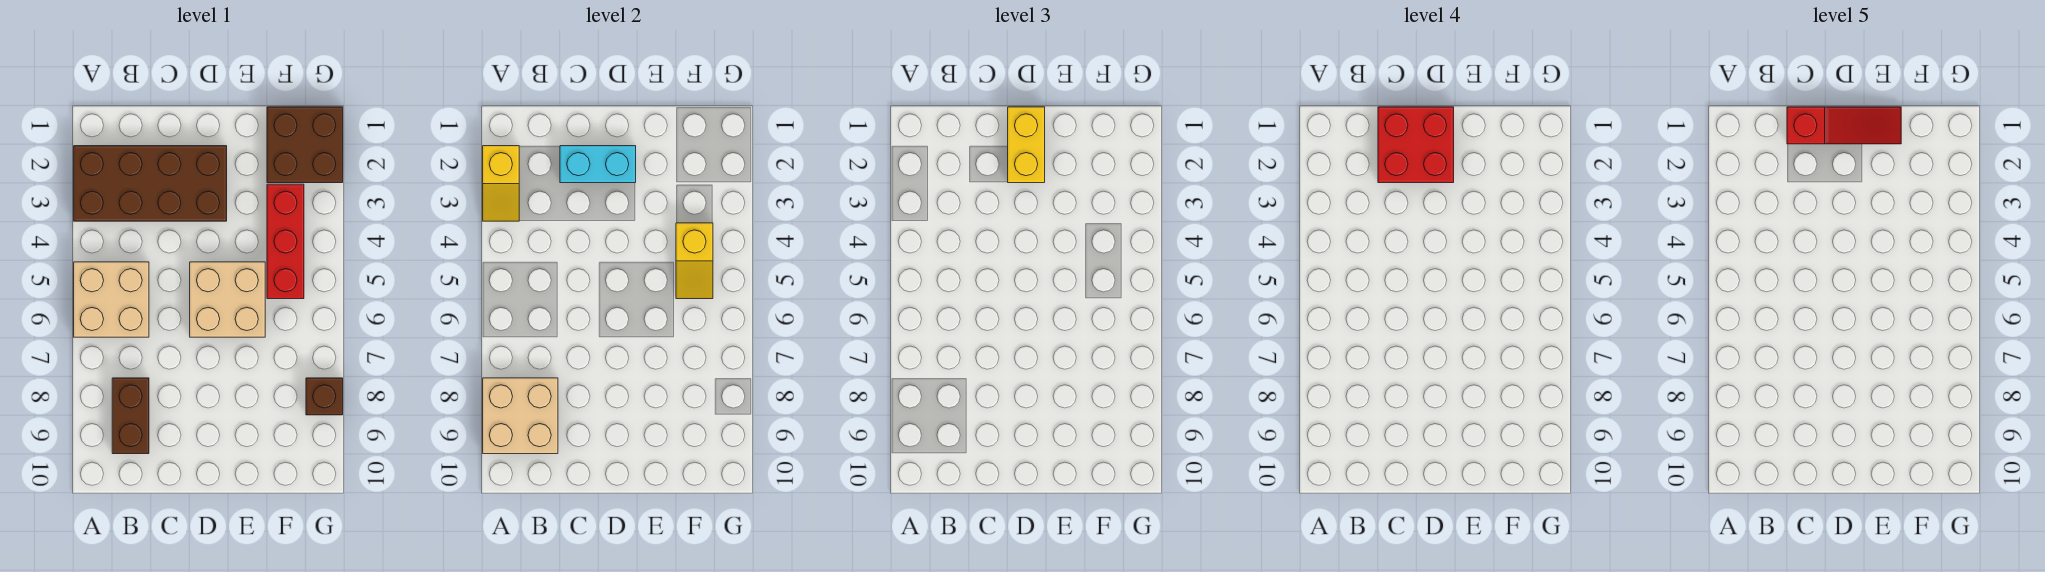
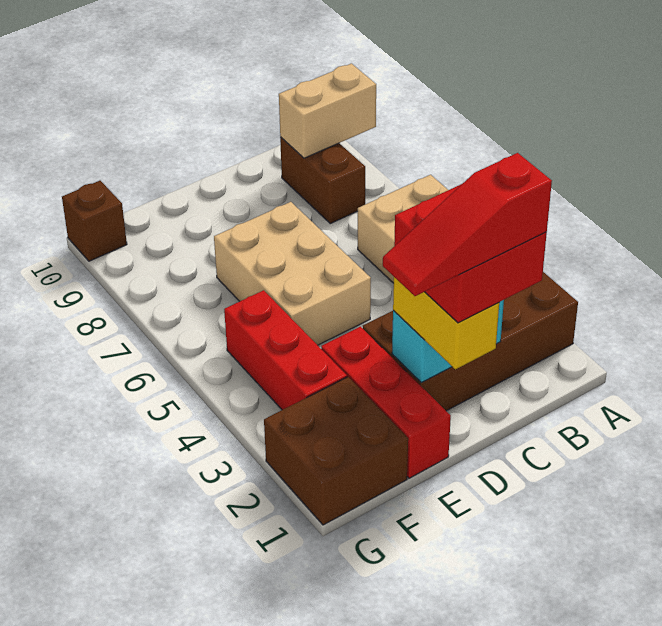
yellow slope A2:A3 level 2 top 2 -> none
tan brick A8:B9 level 2 -> tan brick A9:B9 level 2
tan brick D5:E6 level 1 -> tan brick D5:E7 level 1
none -> red brick E1:E3 level 1
yellow slope F4:F5 level 2 top 4 -> none
brown brick G8 level 1 -> brown brick G10 level 1

